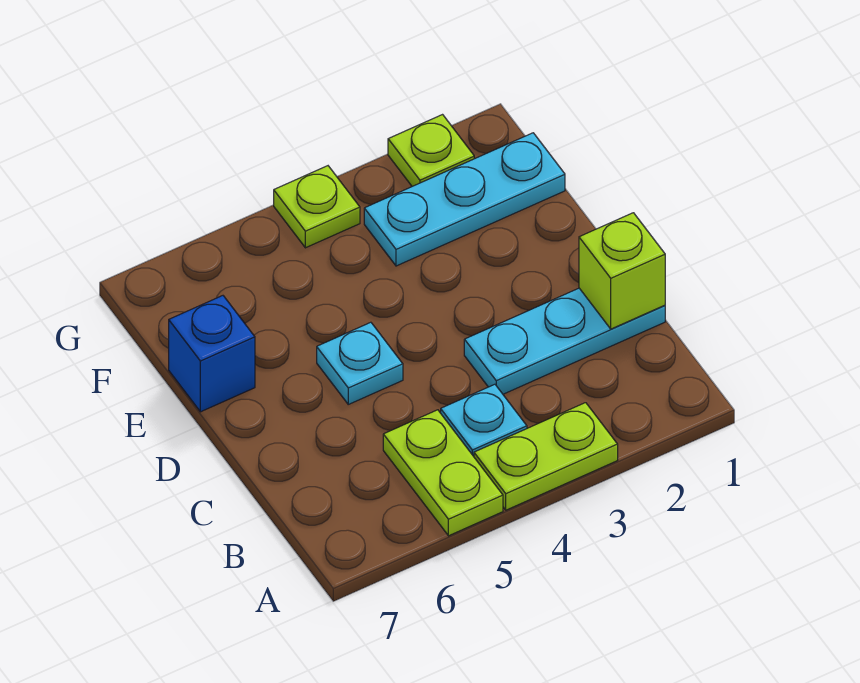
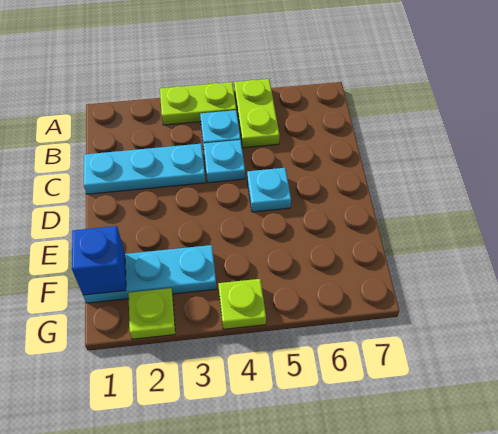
lime brick C1 level 2 -> none
none -> cyan plate C4 level 1
blue brick E7 level 1 -> blue brick F1 level 2

